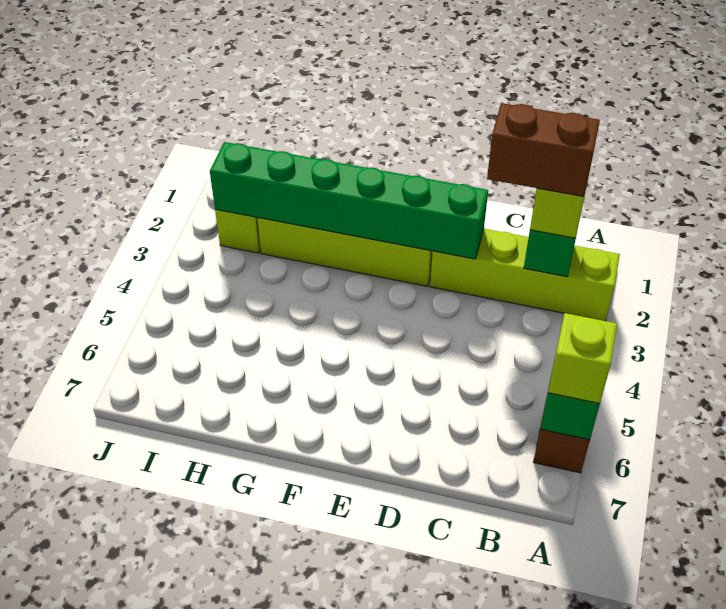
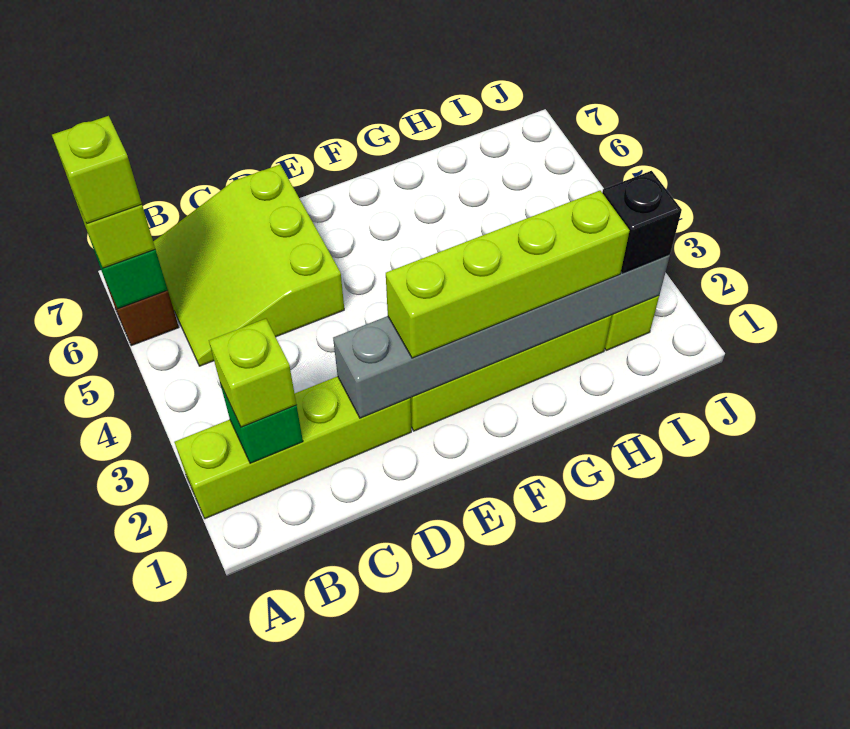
none -> lime brick A6 level 4
brown brick B2:C2 level 4 -> none
none -> lime slope B5:D7 level 1 top D
green brick D2:I2 level 2 -> grey brick D2:I2 level 2
none -> lime brick E2:H2 level 3
none -> black brick I2 level 3

